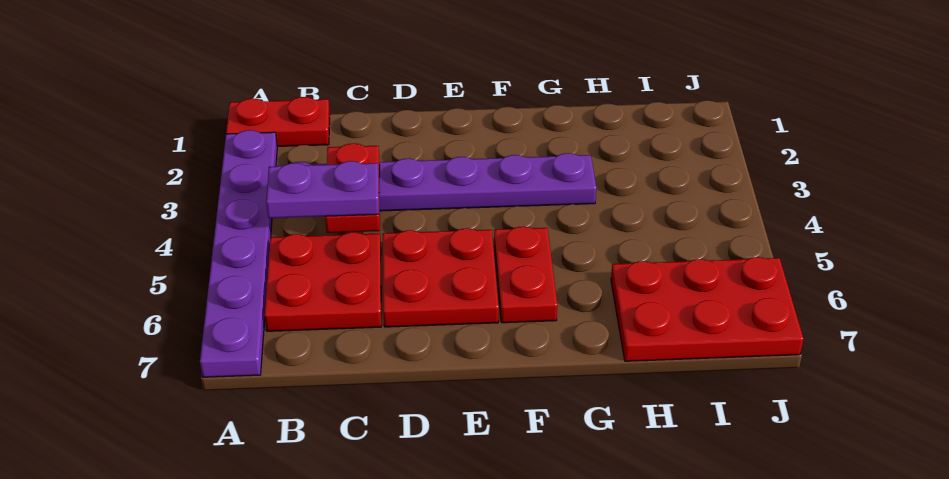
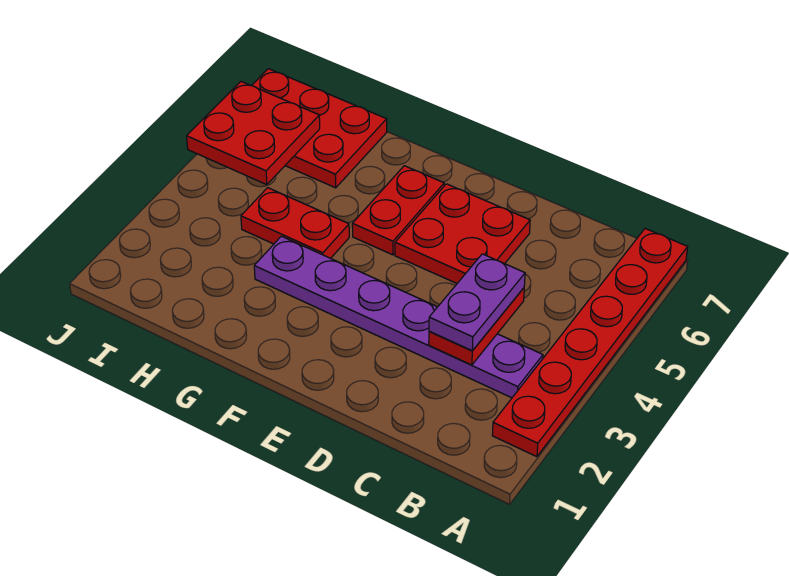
red plate A1:B1 level 1 -> red plate G4:H4 level 1
purple plate A2:A7 level 1 -> red plate A2:A7 level 1
purple plate B4:C4 level 3 -> purple plate C3:C4 level 3
red plate B5:C6 level 1 -> red plate I5:J6 level 2

